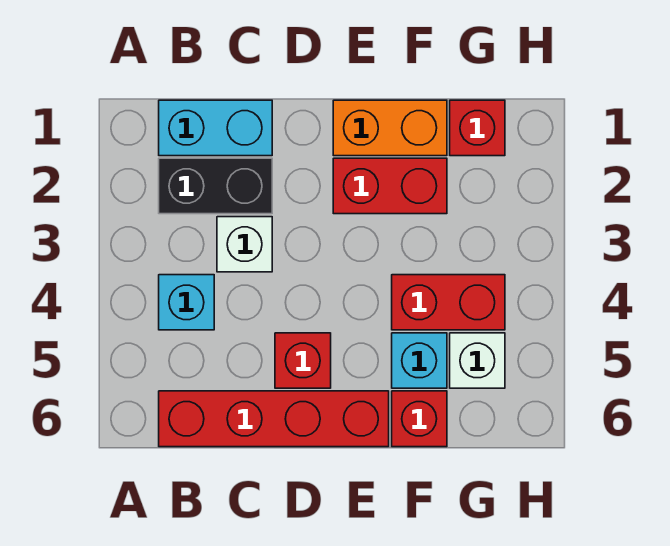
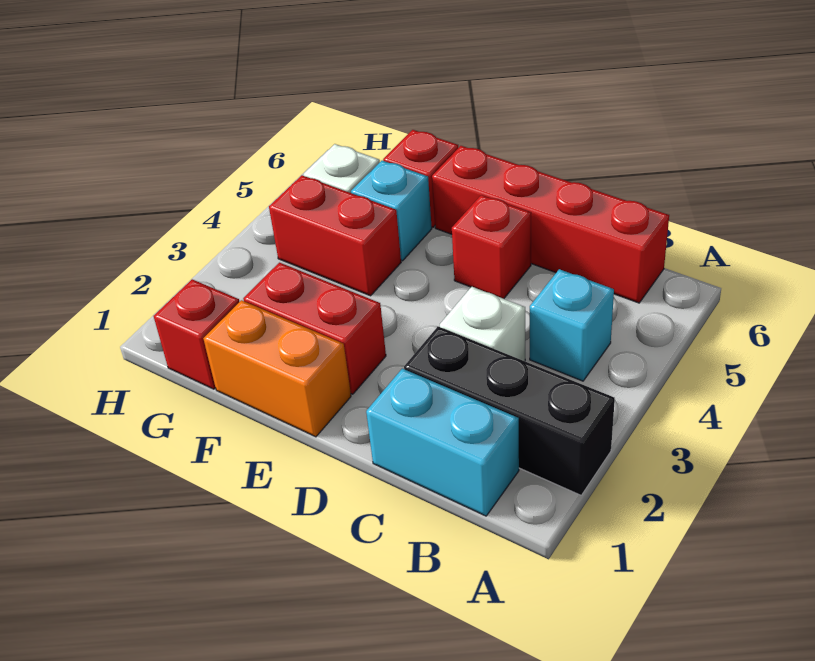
black brick B2:C2 level 1 -> black brick A2:C2 level 1

